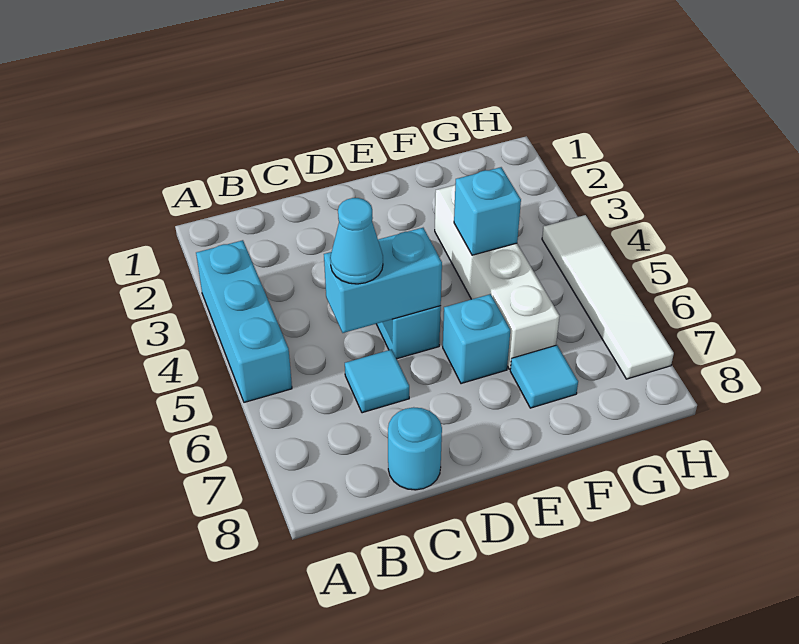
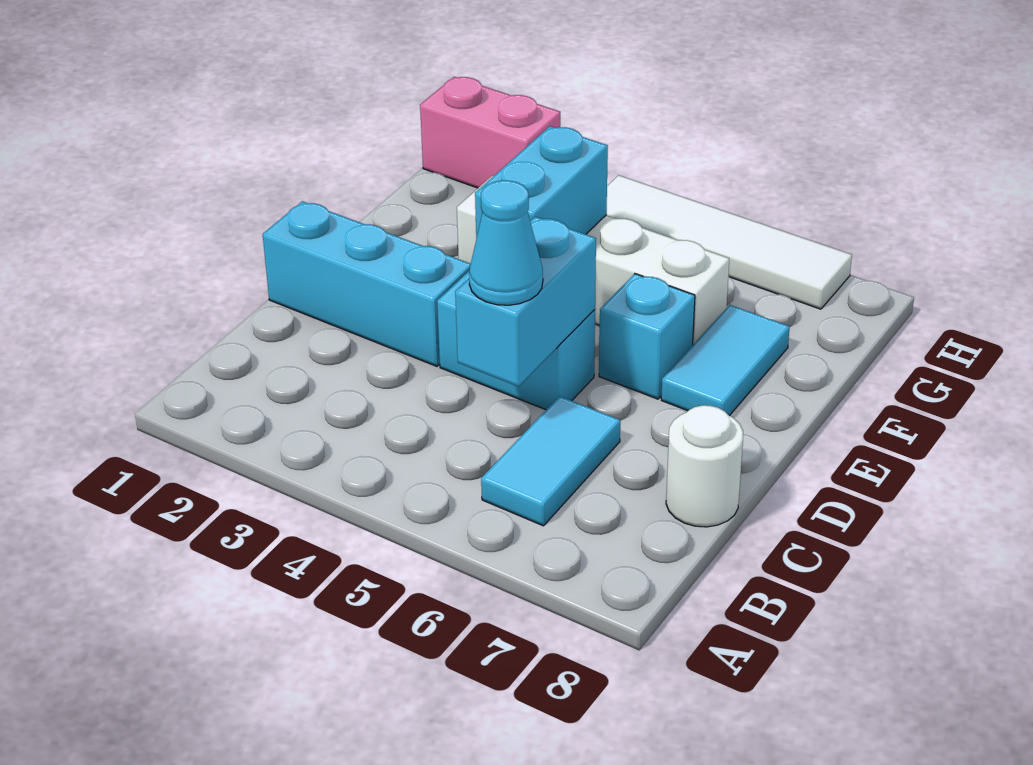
cyan brick A3:A5 level 1 -> cyan brick D1:D3 level 1
cyan tile C6 level 1 -> cyan tile B6:C6 level 1
cyan round brick C8 level 1 -> white round brick C8 level 1
cyan brick F4 level 2 -> cyan brick E4:F4 level 2
cyan tile F7 level 1 -> cyan tile E7:F7 level 1
none -> pink brick H1:H2 level 1

